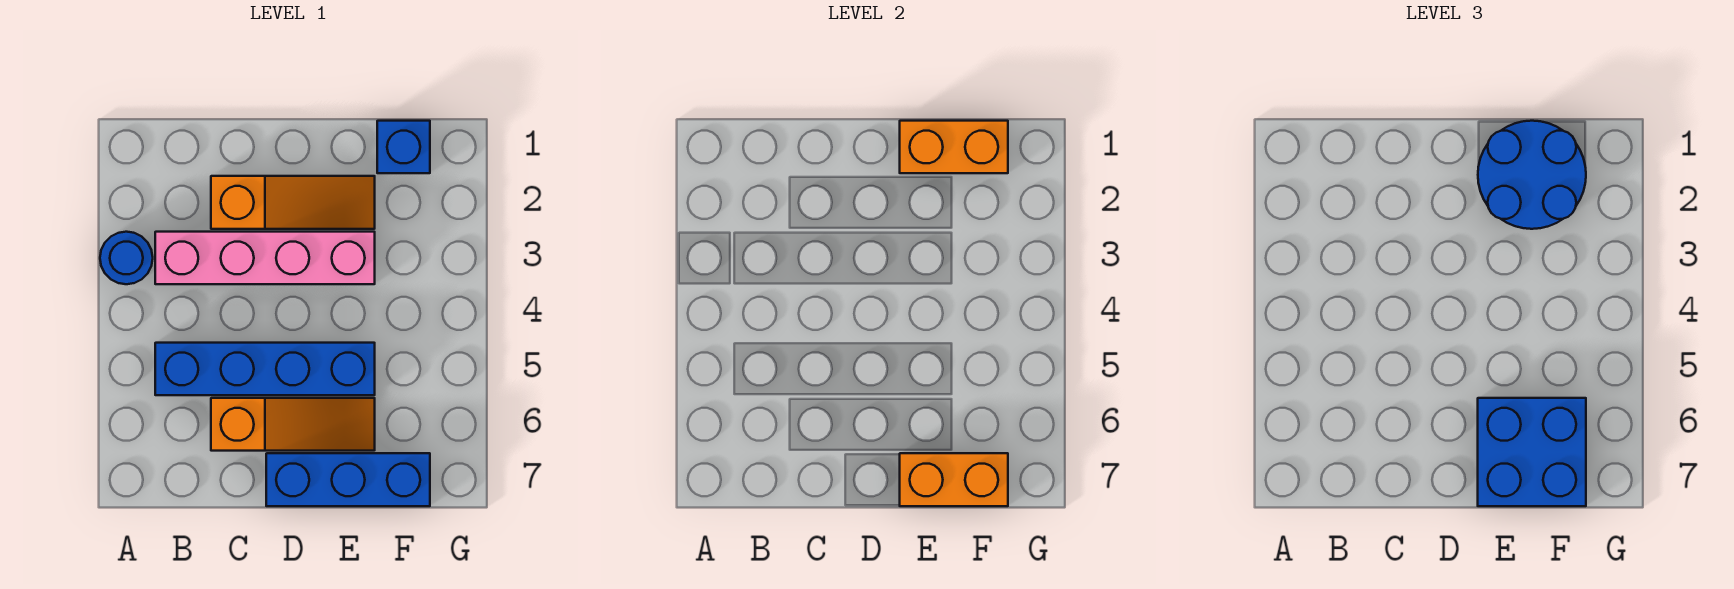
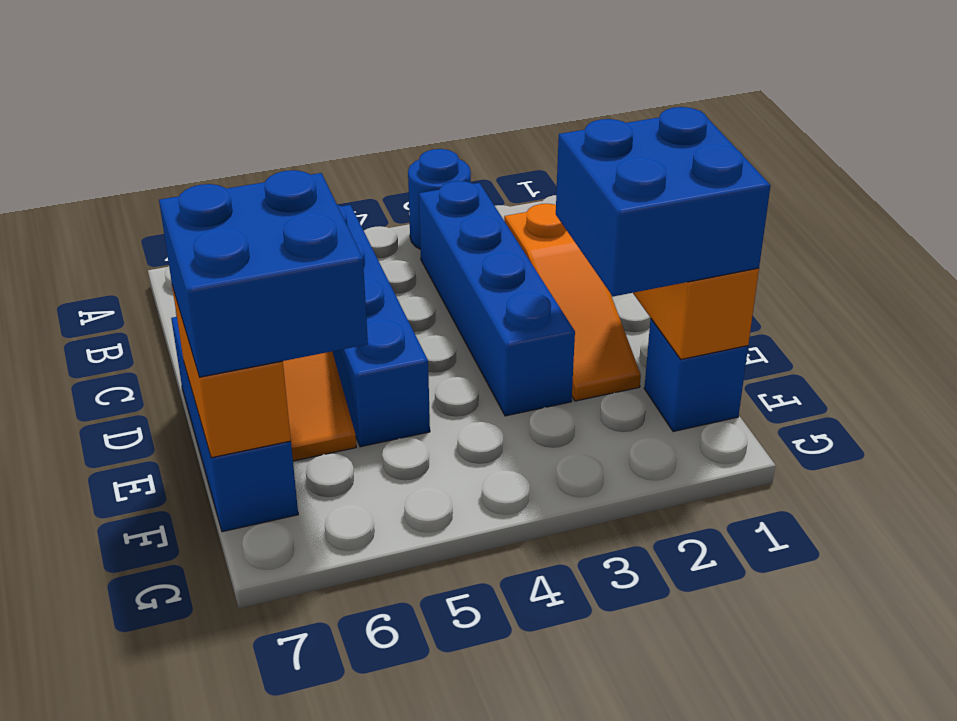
pink brick B3:E3 level 1 -> blue brick B3:E3 level 1
blue round brick E1:F2 level 3 -> blue brick E1:F2 level 3

